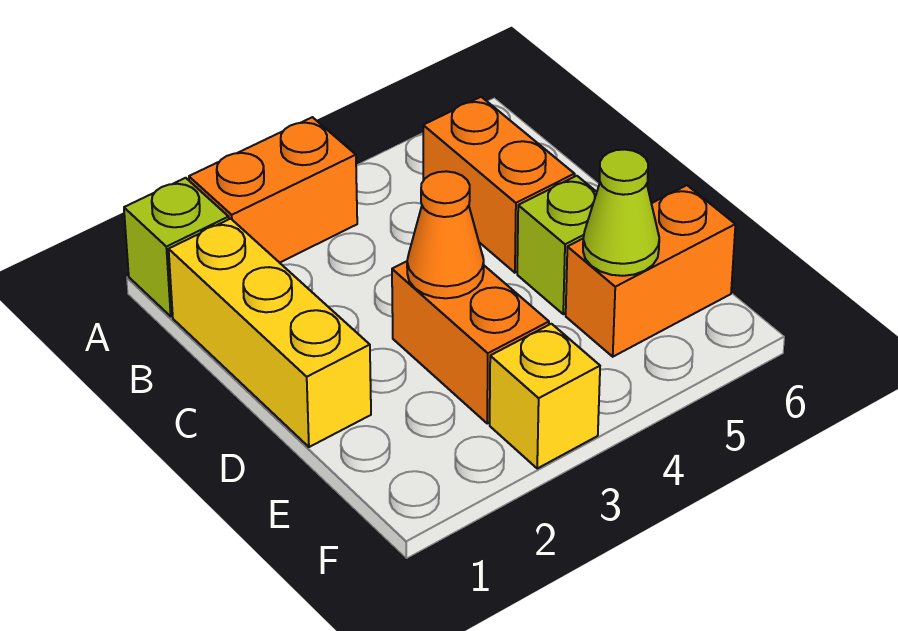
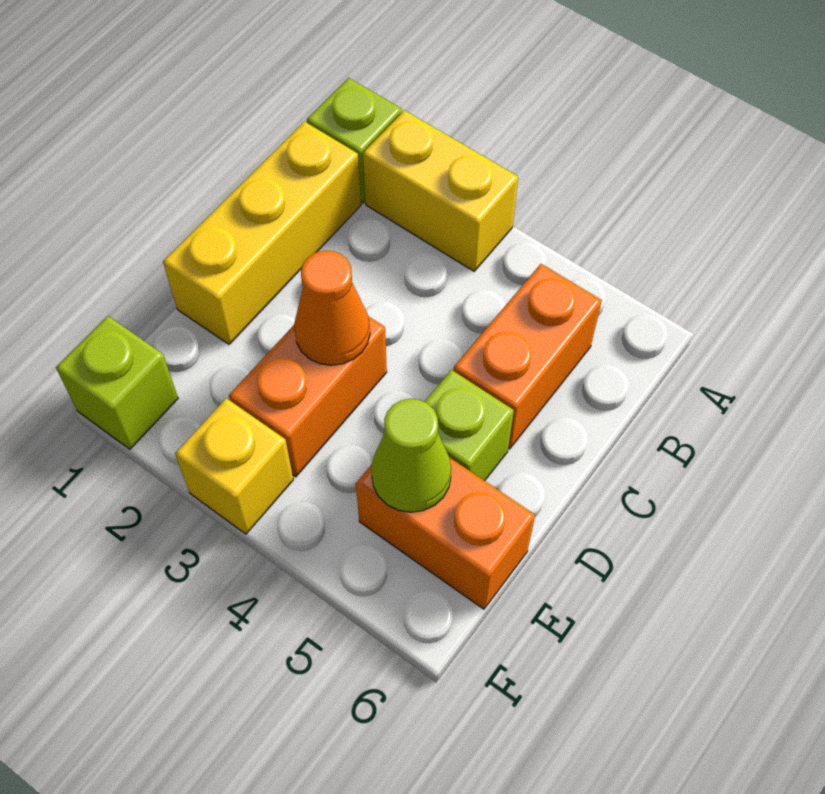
orange brick A2:A3 level 1 -> yellow brick A2:A3 level 1
none -> lime brick F1 level 1

